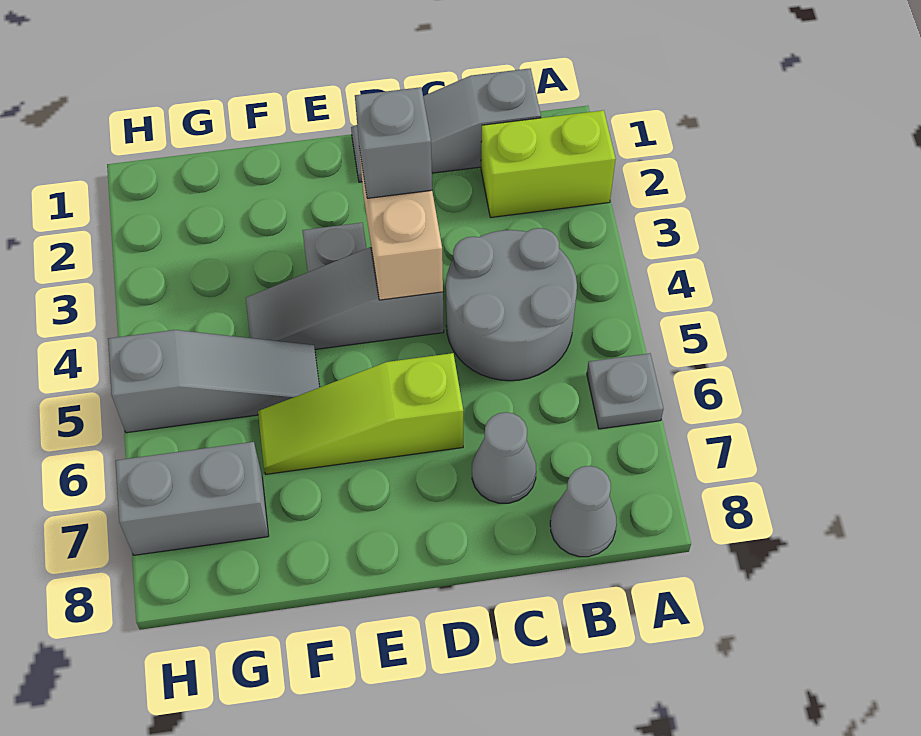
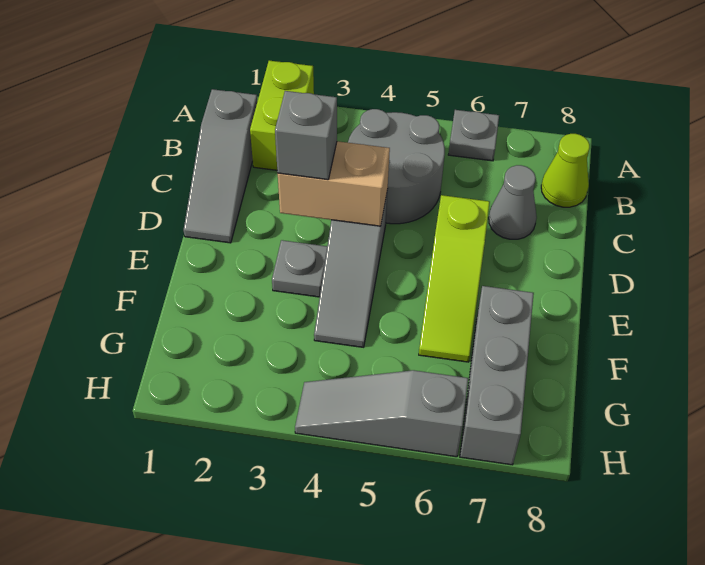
grey cone B8 level 1 -> lime cone B8 level 1
grey slope F5:H5 level 1 top H -> grey slope H4:H6 level 1 top 6
grey brick G7:H7 level 1 -> grey brick F7:H7 level 1

